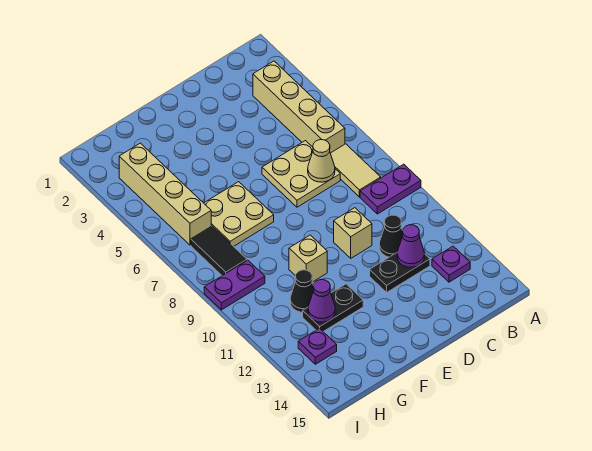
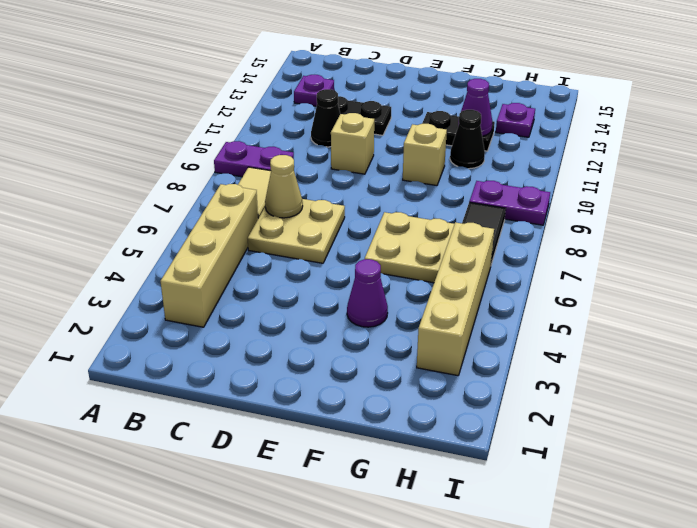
purple cone C12 level 2 -> purple cone F4 level 1

